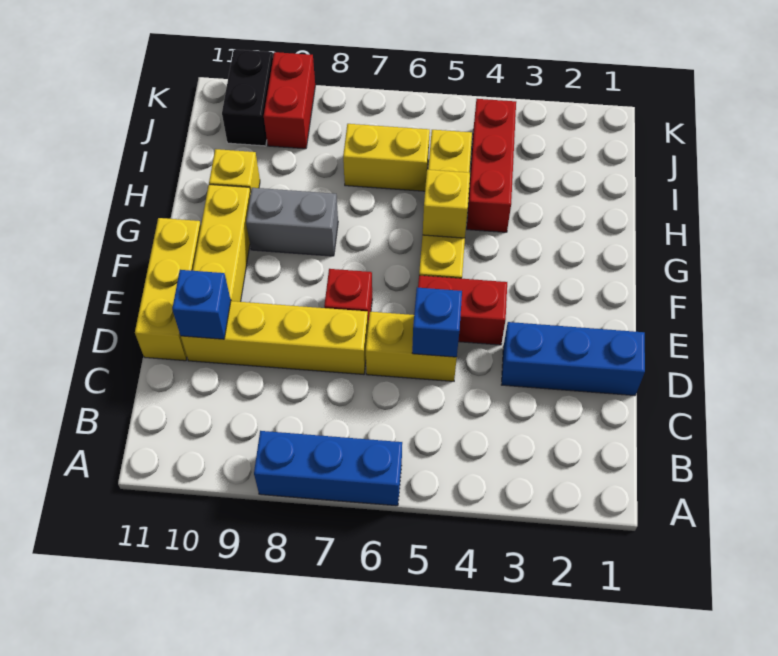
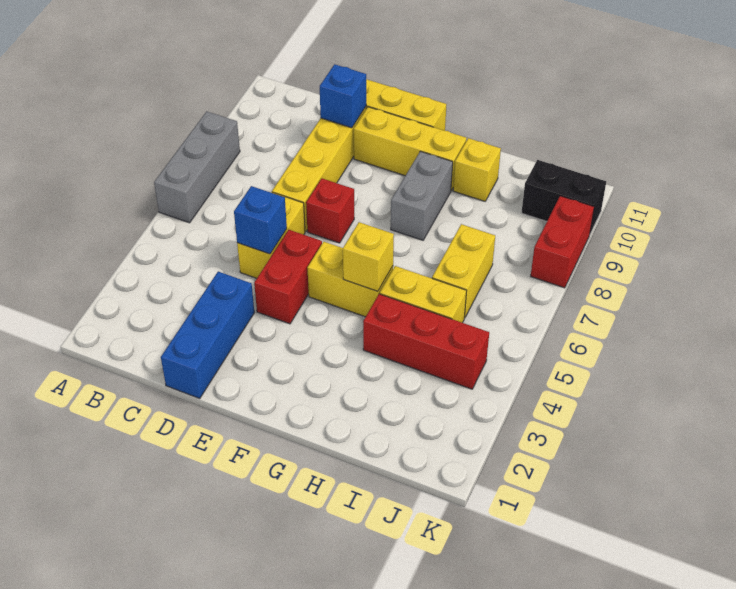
blue brick A6:A8 level 1 -> grey brick A6:A8 level 1
red brick J9:K9 level 1 -> red brick K8:K9 level 1

